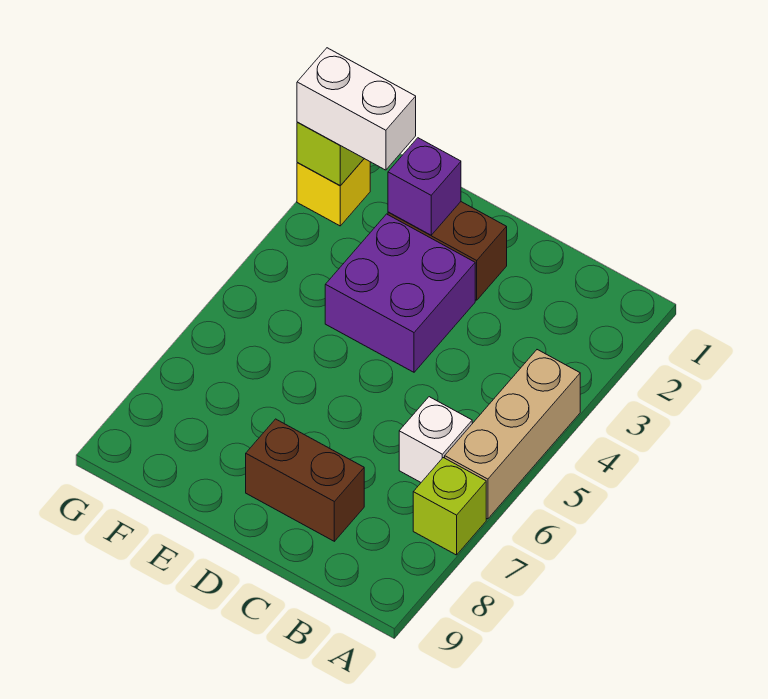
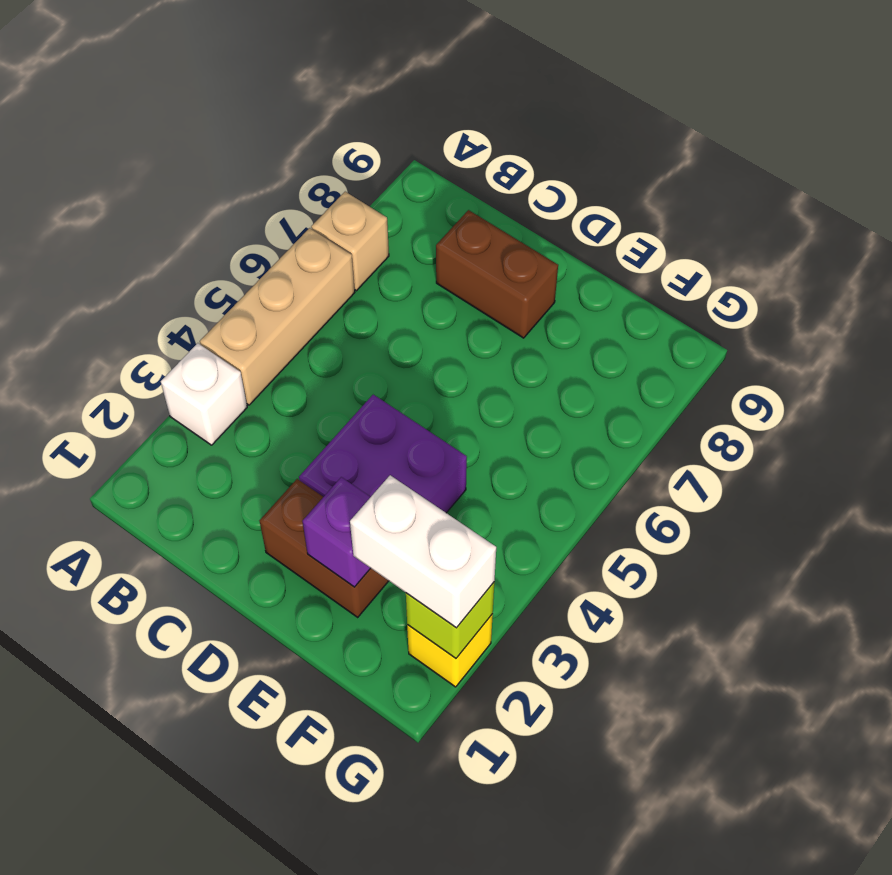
lime brick A7 level 1 -> tan brick A7 level 1
white brick B6 level 1 -> white brick A3 level 1

